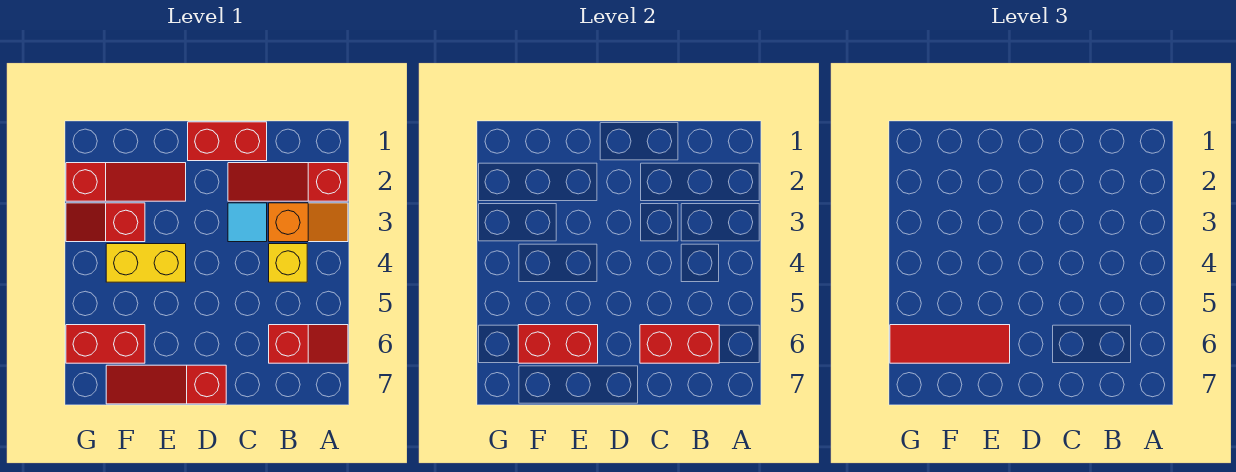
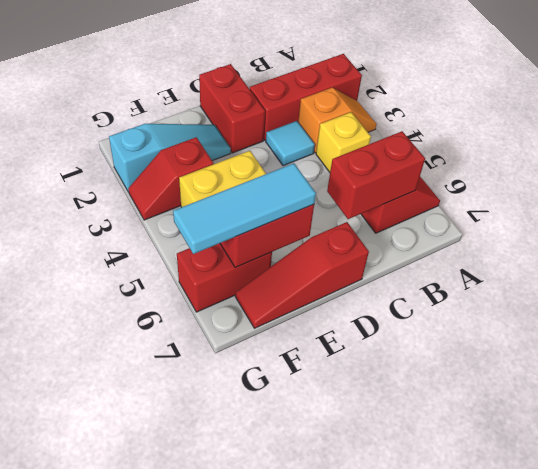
red slope A2:C2 level 1 top A -> red brick A2:C2 level 1
red brick C1:D1 level 1 -> red brick D1:D2 level 1
red slope E2:G2 level 1 top G -> cyan slope E2:G2 level 1 top G
red tile E6:G6 level 3 -> cyan tile E6:G6 level 3

